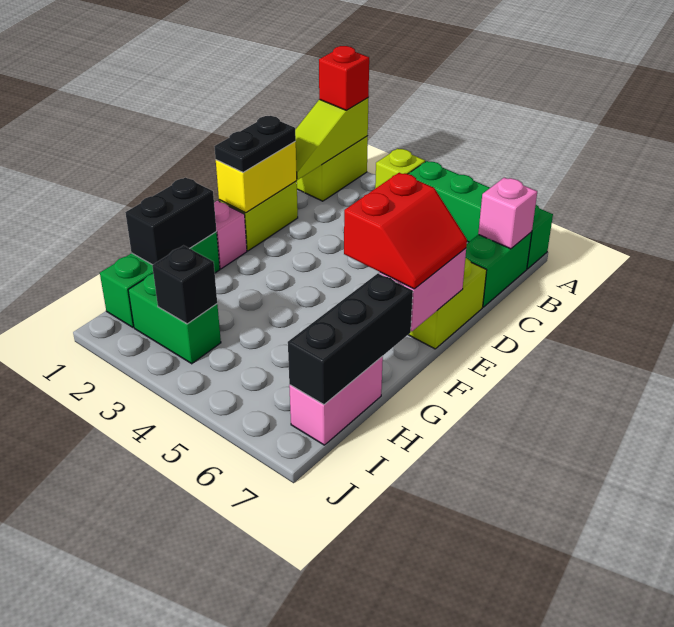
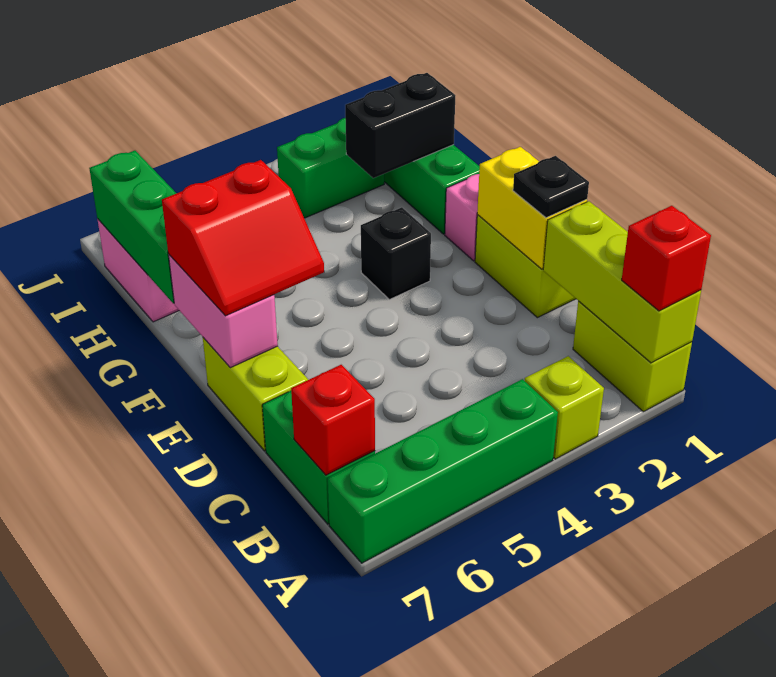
lime slope A1:C1 level 2 top A -> lime brick A1:C1 level 2
pink brick B7 level 2 -> red brick B7 level 2
black plate D1:E1 level 3 -> black plate D1 level 3
red slope E6:F7 level 3 top 6 -> red slope E6:F7 level 3 top F
black brick G1:H1 level 2 -> black brick H1:H2 level 2
black brick G7:I7 level 2 -> green brick G7:I7 level 2
black brick I3 level 2 -> black brick F3 level 1

